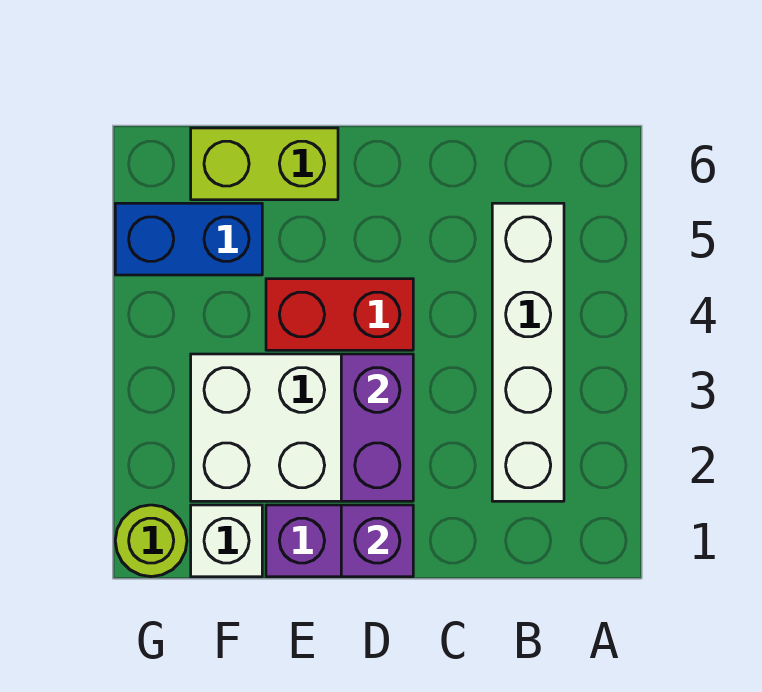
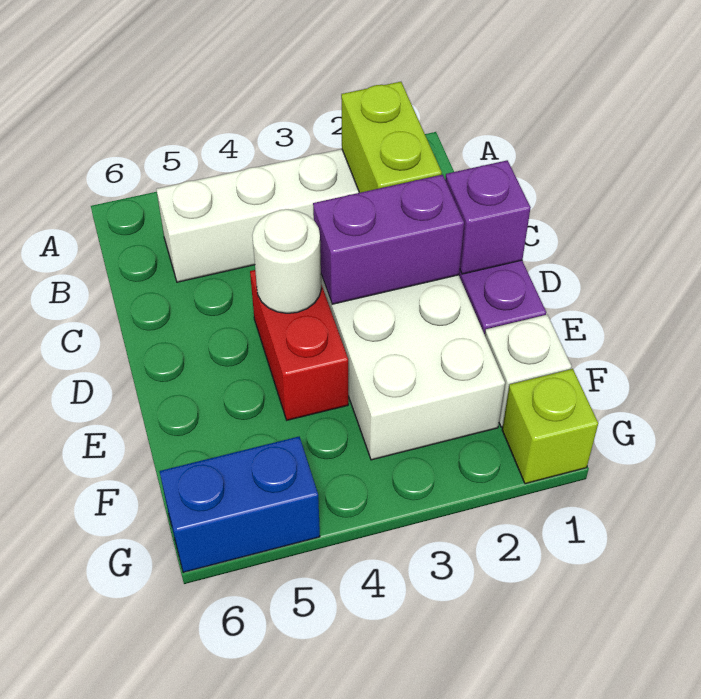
none -> white round brick D4 level 2
lime brick E6:F6 level 1 -> lime brick B2:C2 level 2
blue brick F5:G5 level 1 -> blue brick G5:G6 level 1
lime round brick G1 level 1 -> lime brick G1 level 1

